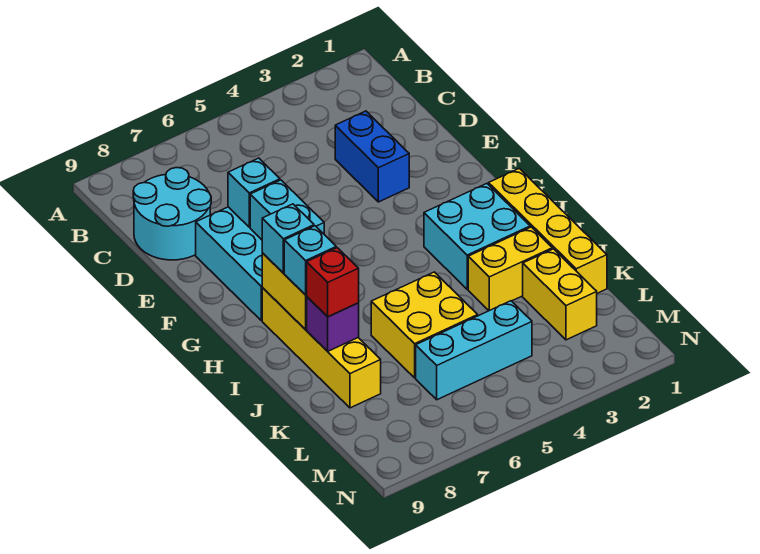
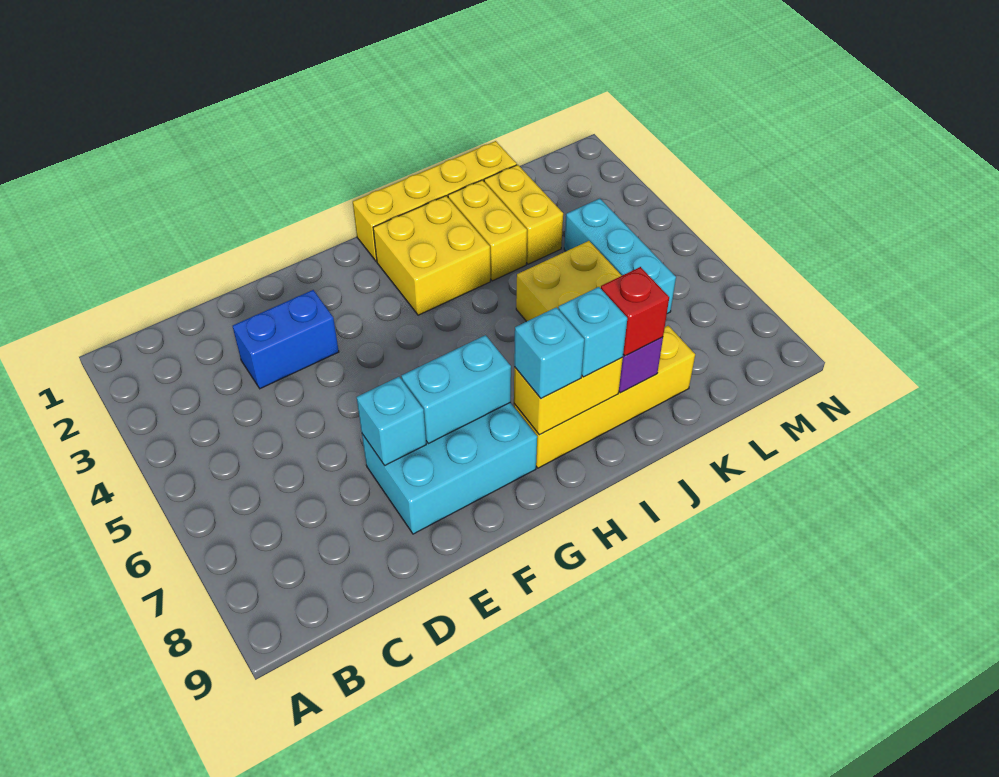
cyan round brick C8:D9 level 1 -> none
cyan brick H2:I3 level 1 -> yellow brick H2:I3 level 1
yellow brick K2:L2 level 1 -> yellow brick K2:K3 level 1

